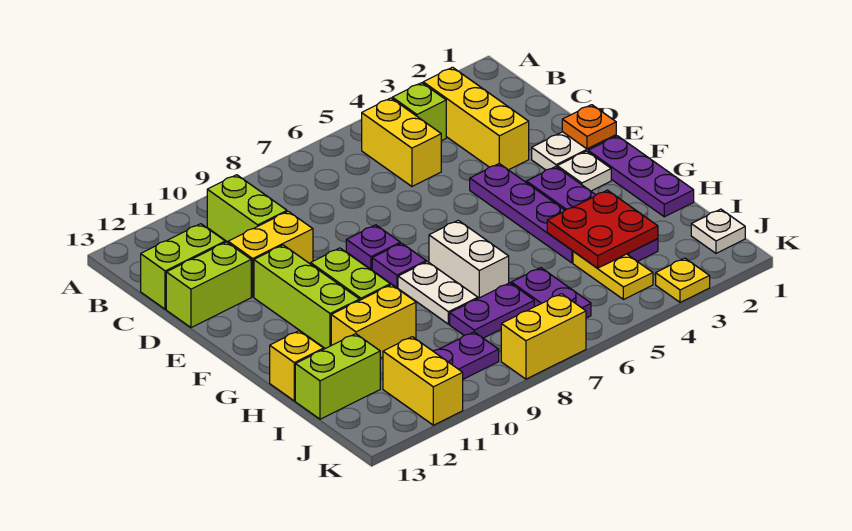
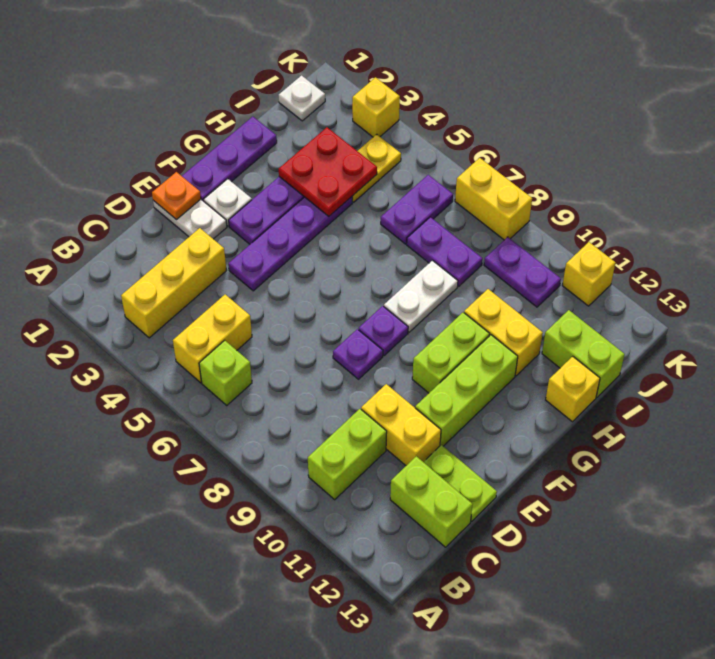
lime brick B4 level 1 -> lime brick B6 level 1
lime brick D12:D13 level 1 -> lime plate D12:D13 level 1
white brick G7:H7 level 1 -> none
yellow brick J11:K11 level 1 -> yellow brick K11 level 1
yellow plate K3 level 1 -> yellow brick K3 level 1

